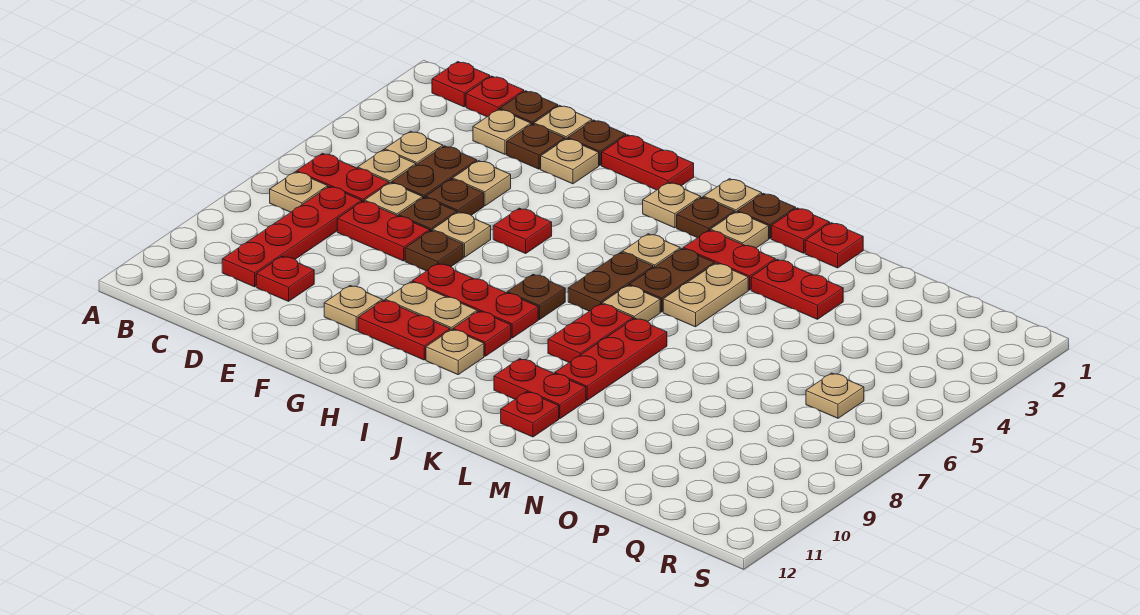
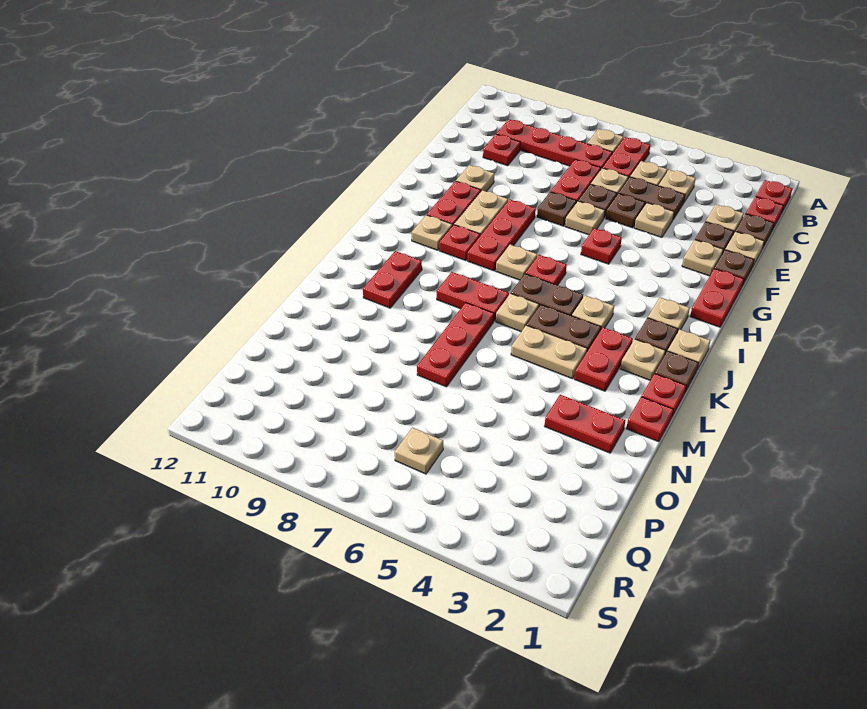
brown plate I7 level 1 -> tan plate I7 level 1
red plate L7:L9 level 1 -> red plate L7:N7 level 1
red plate L11 level 1 -> red plate I6 level 1
red plate M3:N3 level 1 -> red plate N2:N3 level 1

